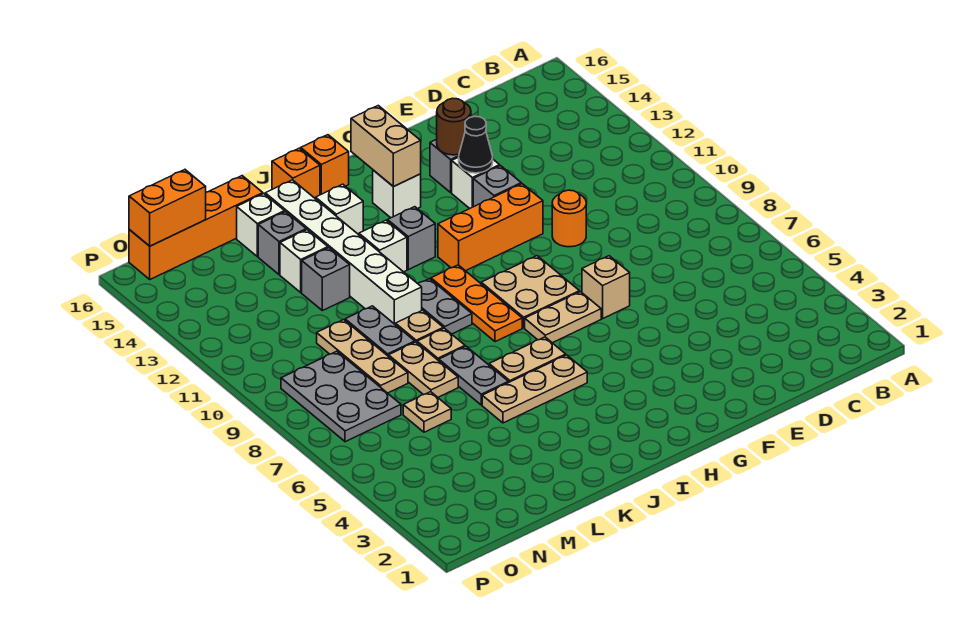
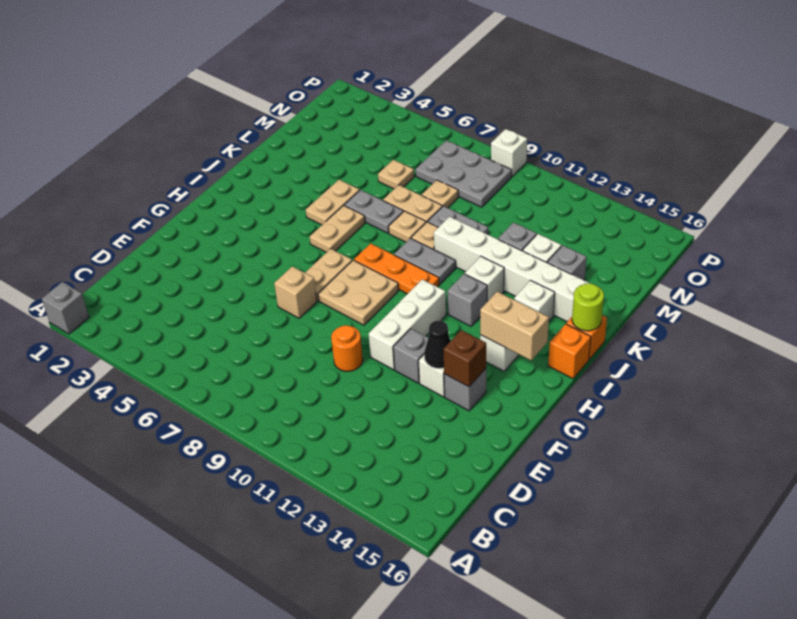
none -> grey brick A1 level 1
orange brick F11:H11 level 1 -> white brick F11:H11 level 1
brown round brick F14 level 2 -> brown brick F14 level 2
tan plate I5:K5 level 1 -> tan plate J5:K5 level 1
none -> lime round brick J16 level 2
white brick L15 level 1 -> white brick P9 level 1
orange brick L16:O16 level 1 -> none
tan plate M8:M10 level 1 -> tan plate M8 level 1
orange brick N16:O16 level 2 -> none

